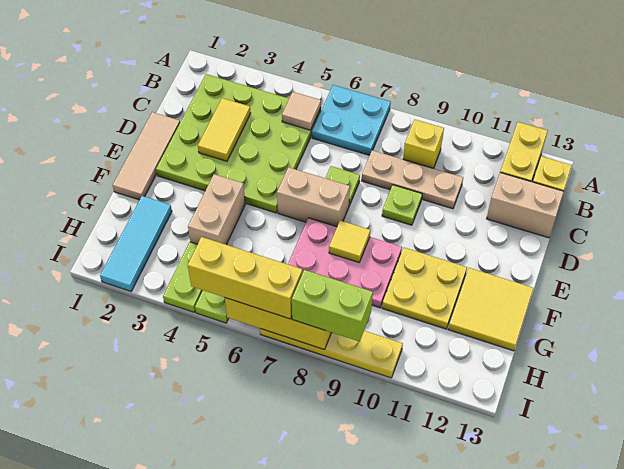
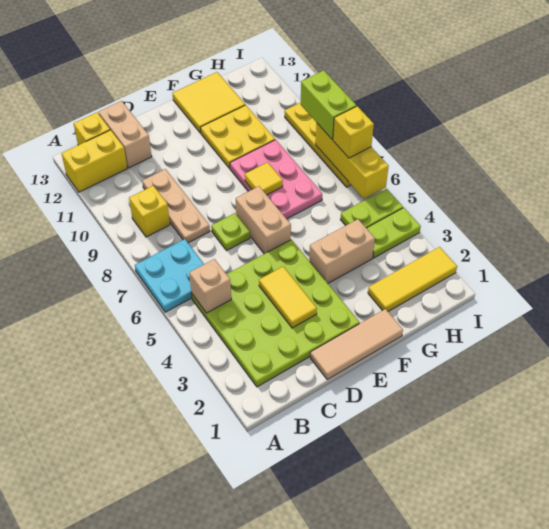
tan tile B5 level 2 -> tan brick B5 level 2
yellow tile C3:D3 level 2 -> yellow tile D3:D4 level 2
lime plate D9 level 1 -> none
cyan tile G2:I2 level 1 -> yellow tile G2:I2 level 1
yellow brick I5:I7 level 3 -> yellow brick I7 level 3

